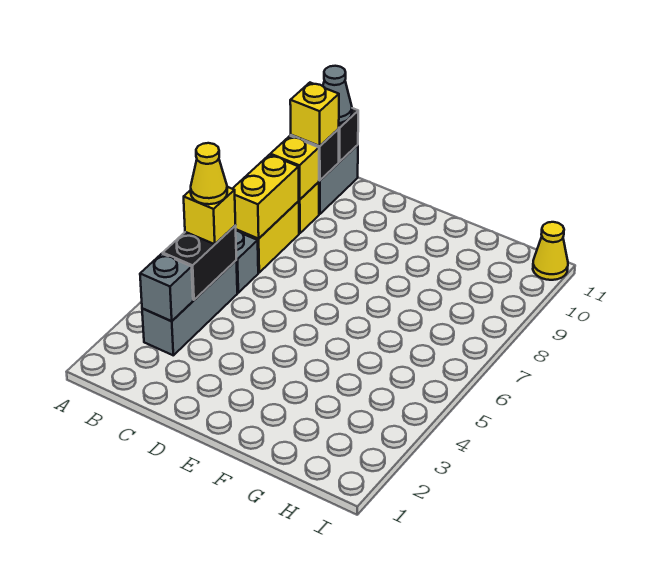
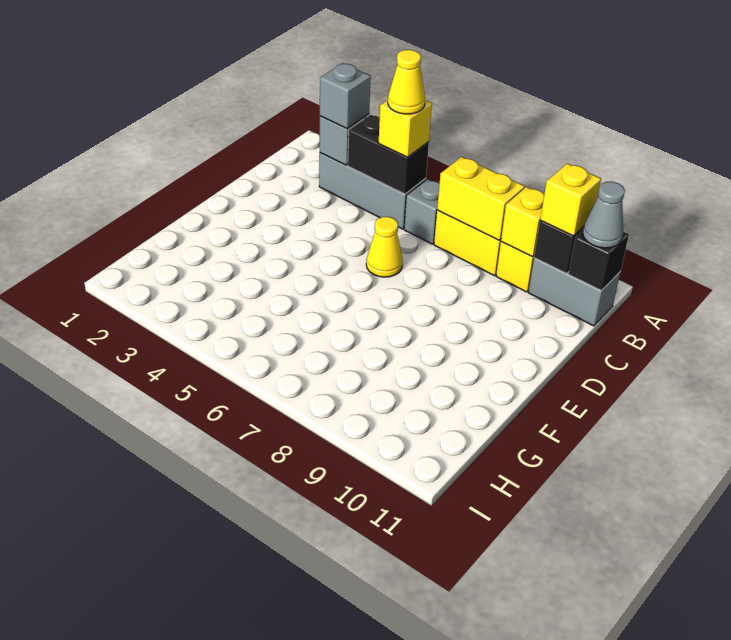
none -> grey brick B3 level 3
yellow cone I11 level 1 -> yellow cone D6 level 1

